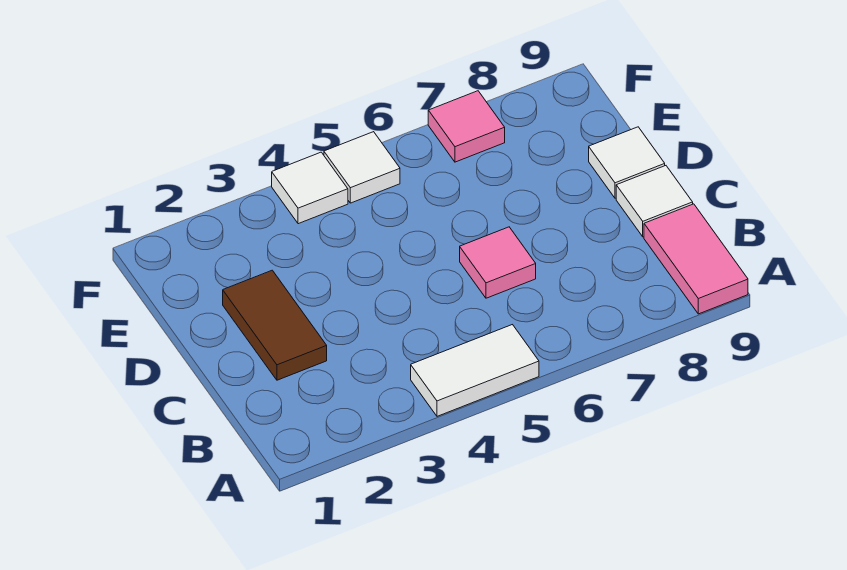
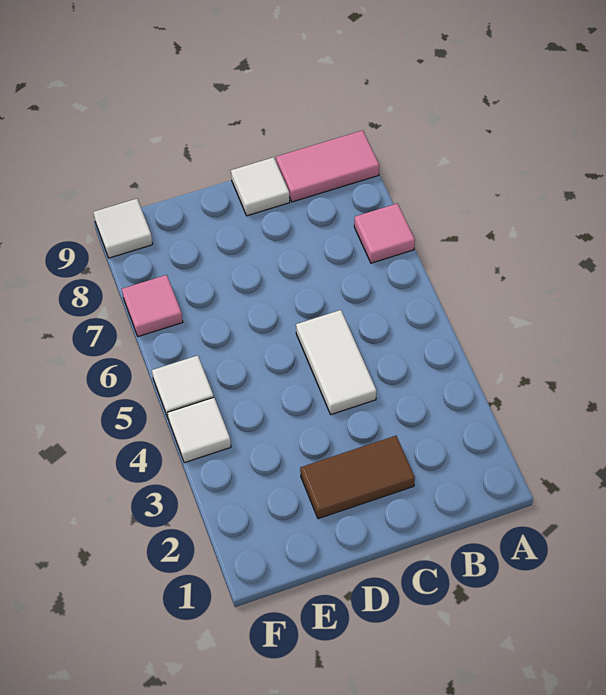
white tile A4:A5 level 1 -> white tile C4:C5 level 1
pink tile C6 level 1 -> pink tile A7 level 1
white tile D9 level 1 -> white tile F9 level 1

